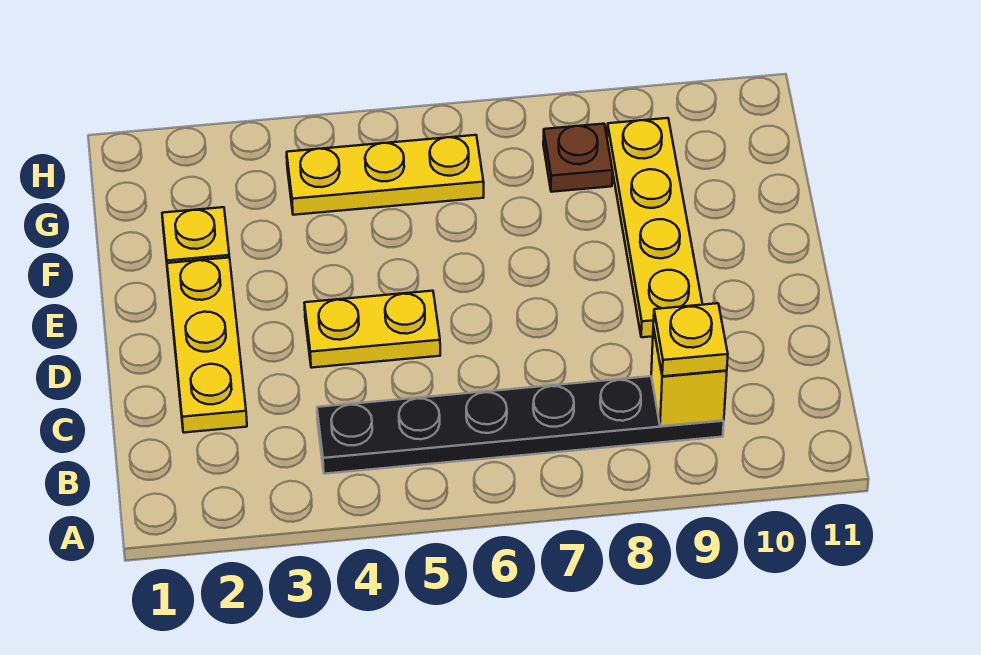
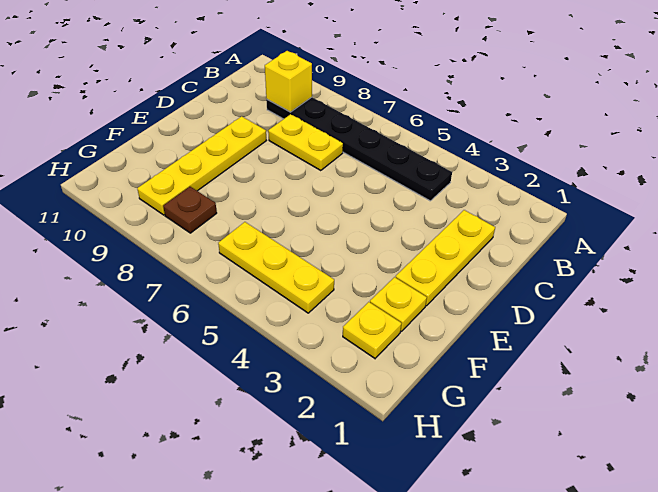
yellow plate B9 level 3 -> yellow plate G2 level 1
yellow plate D4:D5 level 1 -> yellow plate C7:C8 level 1

